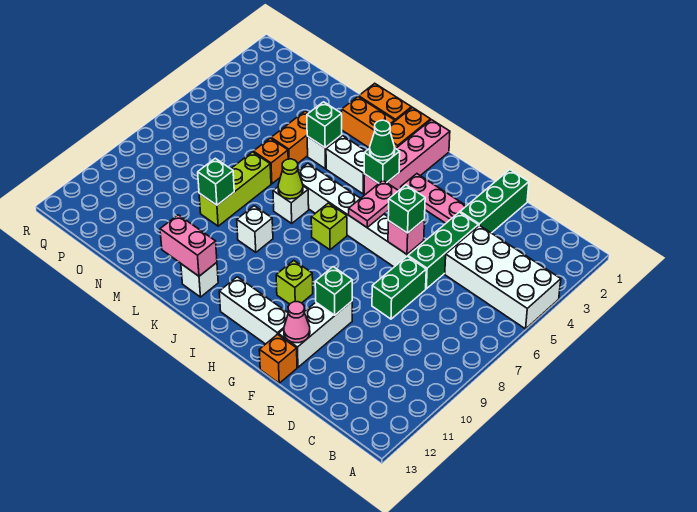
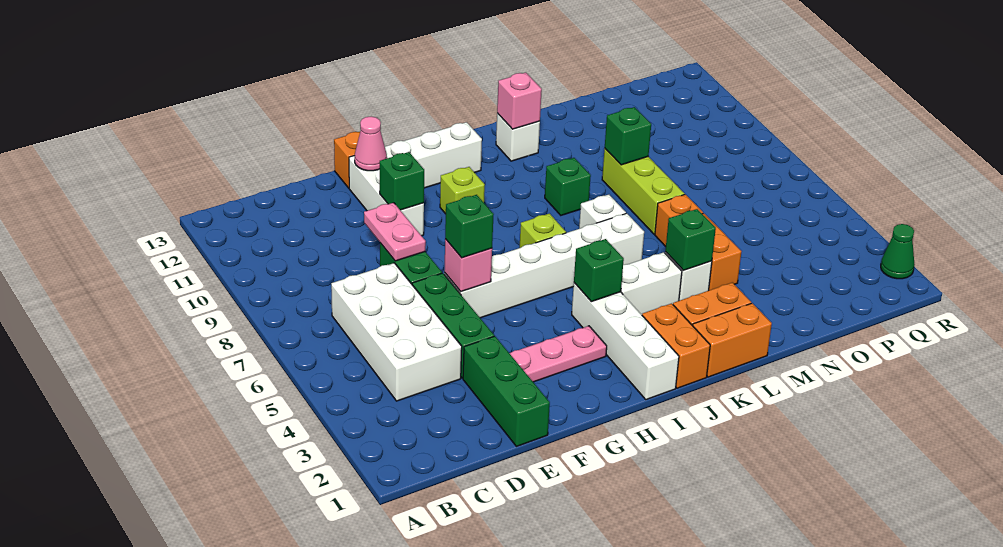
white brick A4:D5 level 1 -> white brick C4:D7 level 1
pink plate H5:H6 level 2 -> pink plate E8:E9 level 2
pink brick I1:I4 level 1 -> white brick I1:I4 level 1
green cone I4 level 3 -> green cone R2 level 1
lime cone K7 level 2 -> none
white brick K9 level 1 -> green brick K9 level 1
pink brick K12:L12 level 2 -> pink brick K12 level 2

